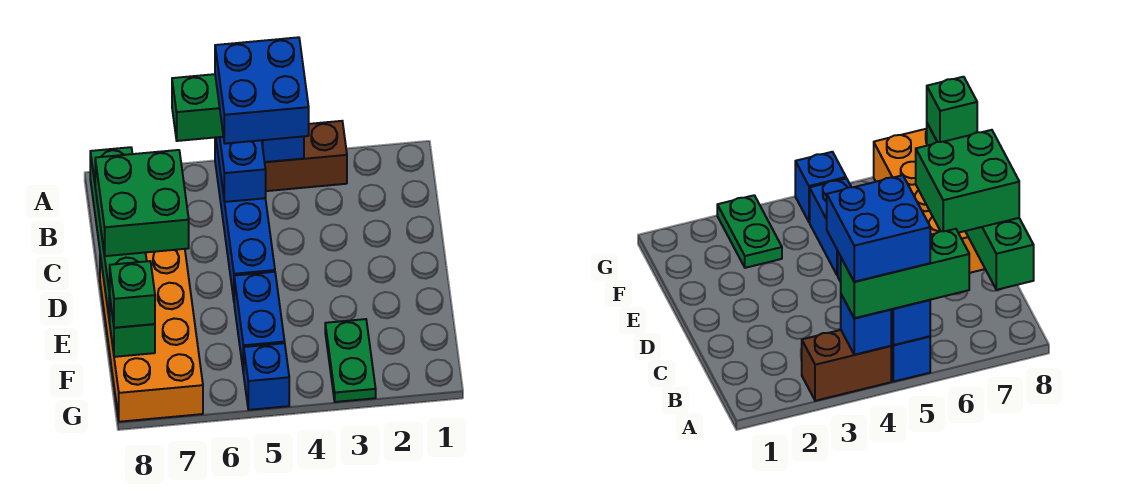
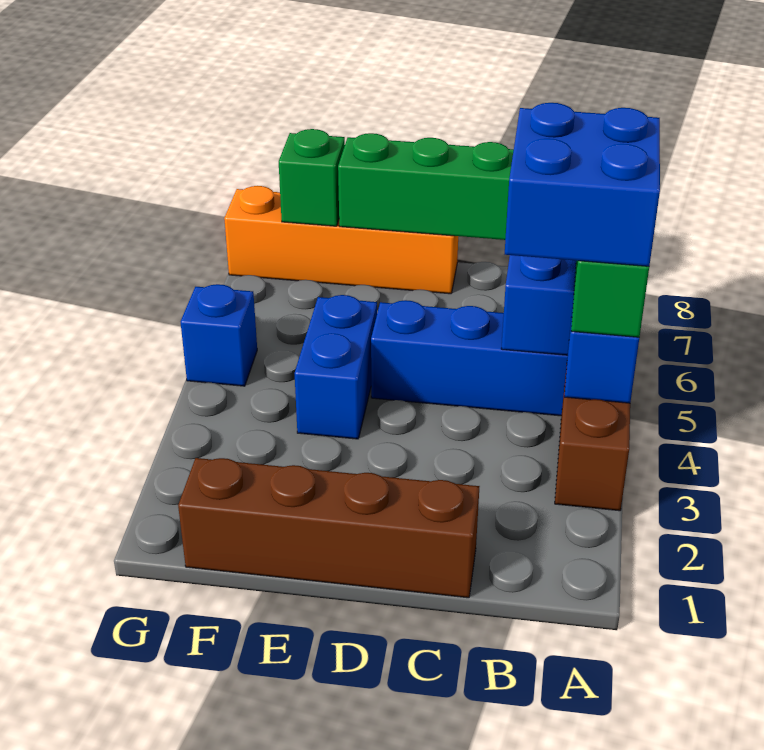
none -> brown brick C1:F1 level 1
green brick C7:D8 level 3 -> none
orange brick D7:G8 level 1 -> orange brick D8:G8 level 1
blue brick E5:F5 level 1 -> blue brick E4:E5 level 1
green plate F3:G3 level 1 -> none
green brick F8 level 3 -> none

